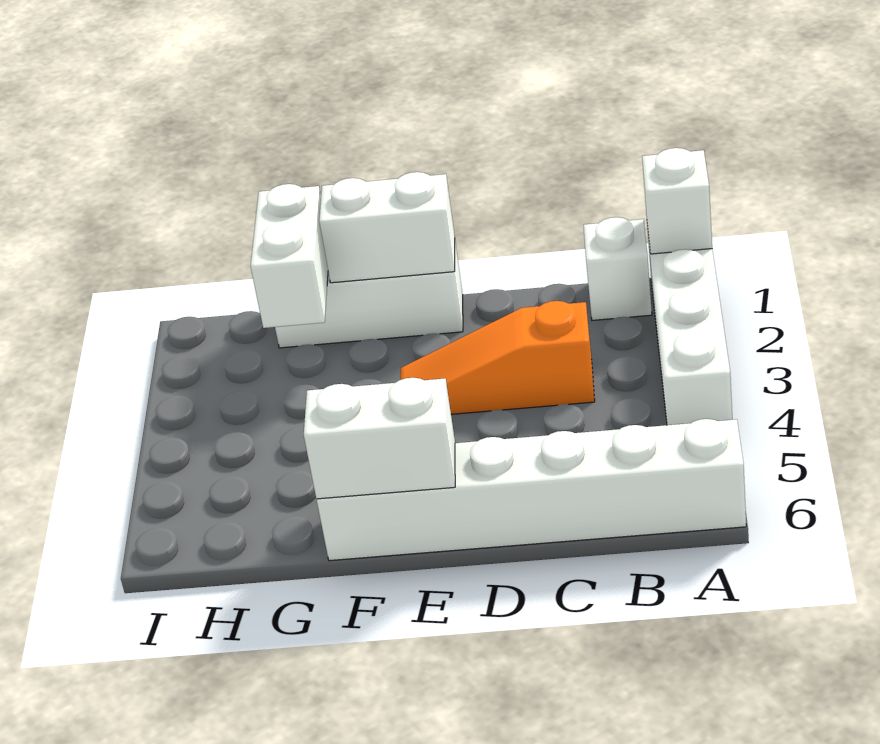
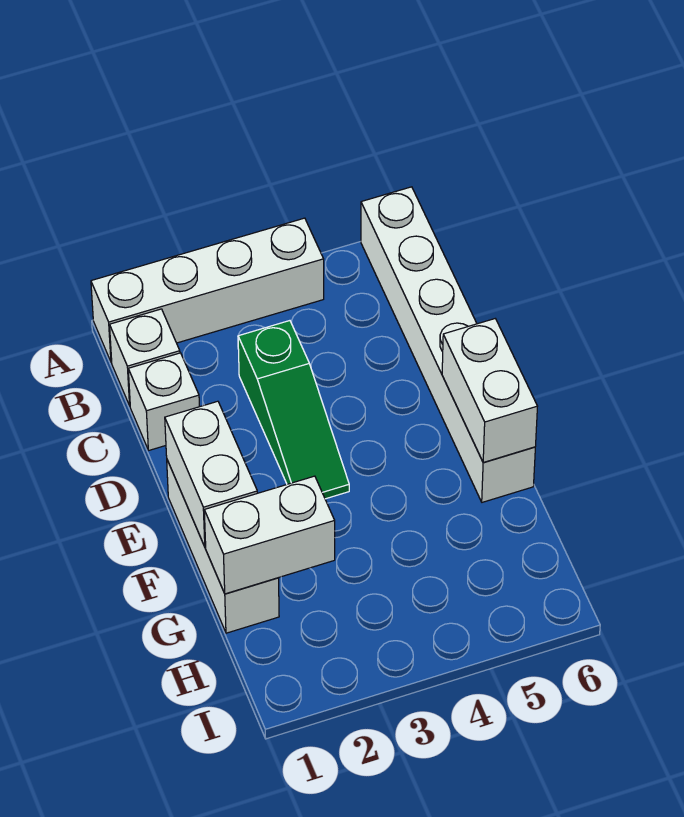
white brick A1 level 2 -> white brick C1 level 1
orange slope C3:E3 level 1 top C -> green slope C3:E3 level 1 top C

